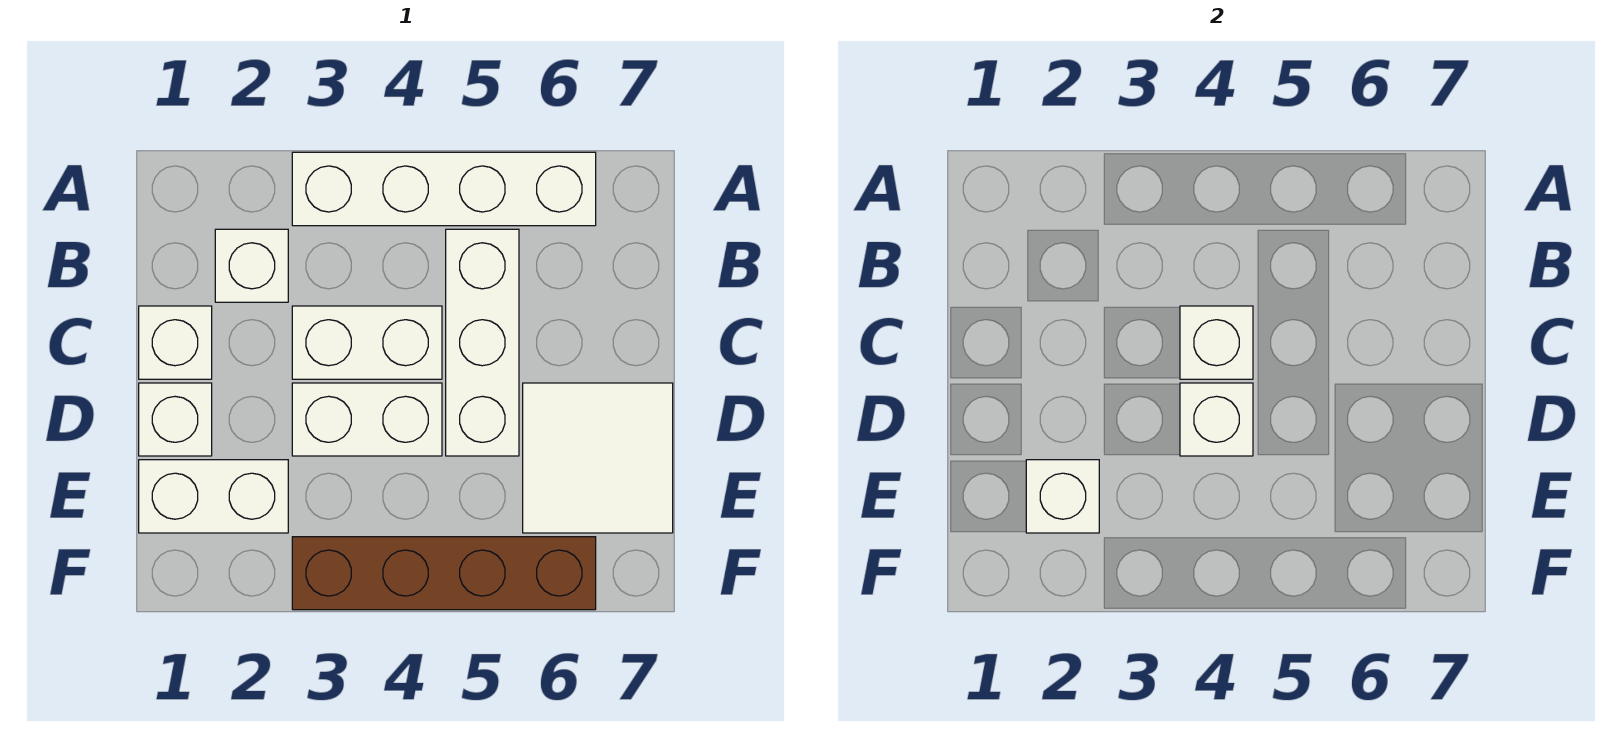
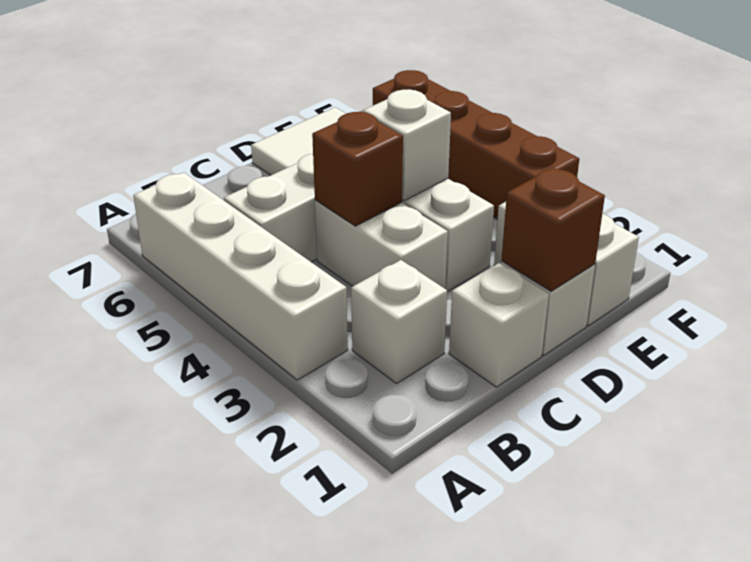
white brick C4 level 2 -> brown brick C4 level 2
none -> brown brick D1 level 2
white brick E2 level 2 -> none

